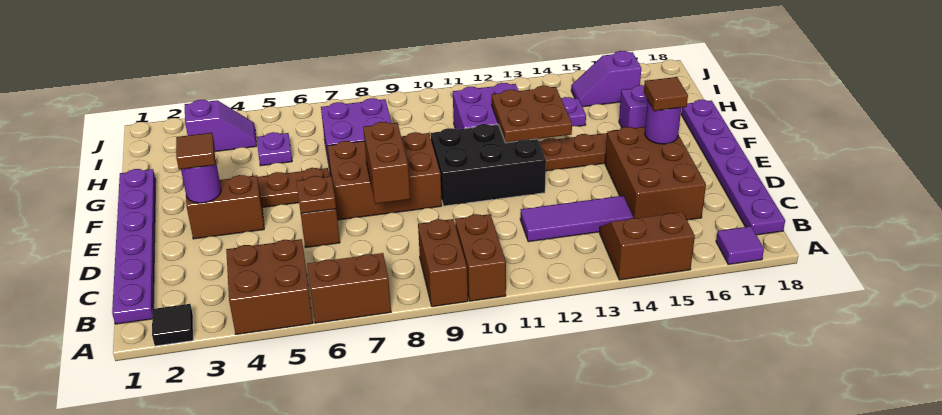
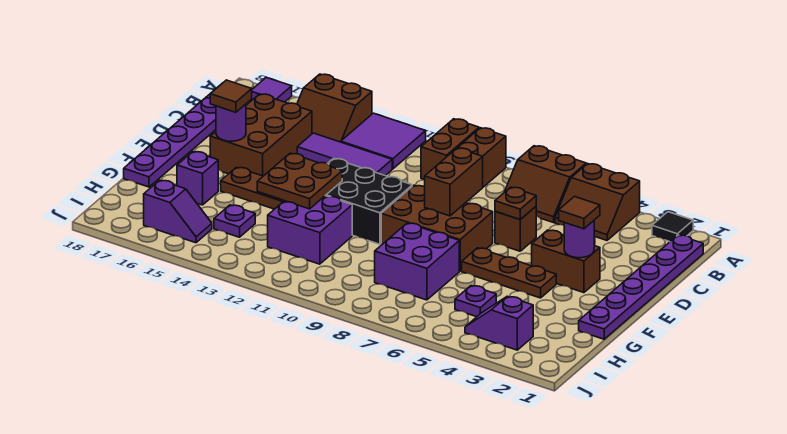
brown brick A4:B5 level 1 -> brown slope A4:B5 level 1 top A
none -> purple tile A12:B13 level 1

